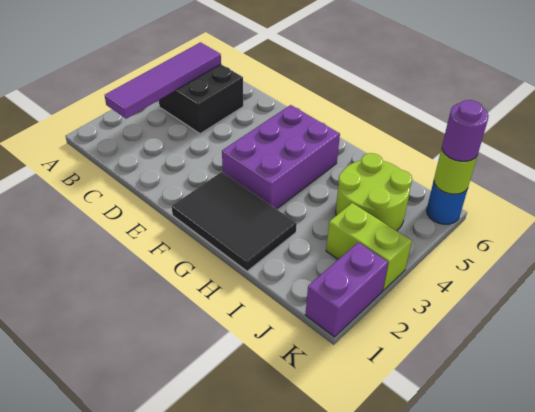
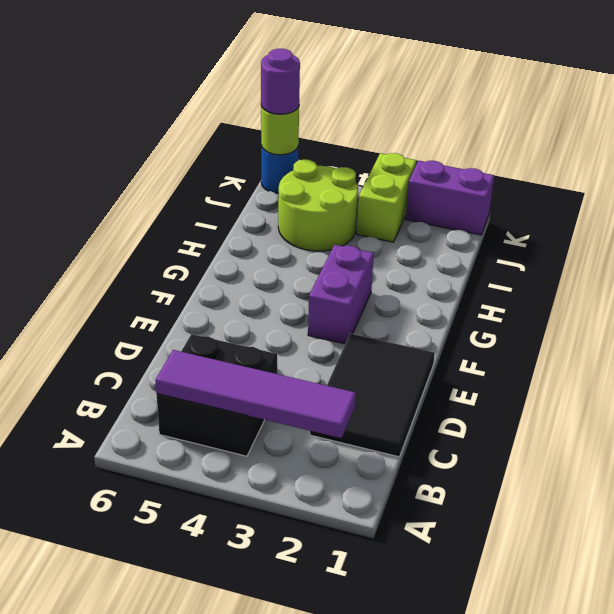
black tile F1:H2 level 1 -> black tile C1:E2 level 1
purple brick F3:G5 level 1 -> purple brick F3:G3 level 1

